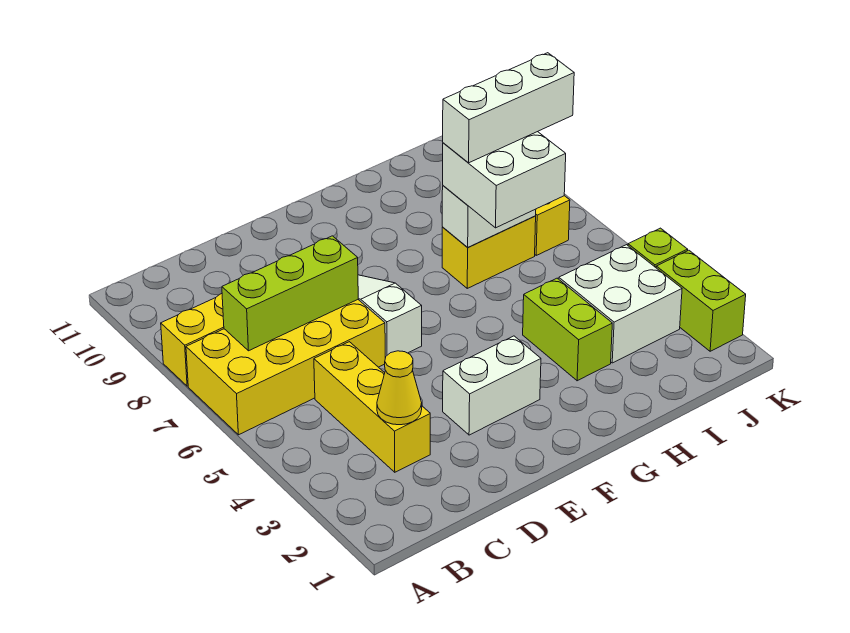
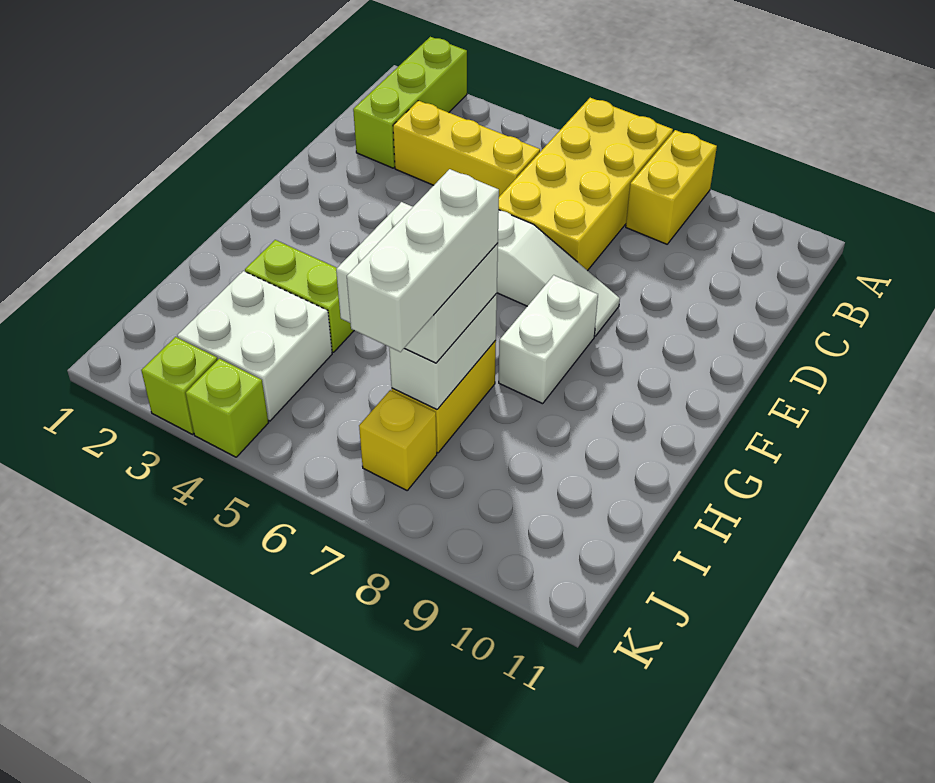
lime brick B7:D7 level 2 -> lime brick A2:C2 level 1
yellow cone C3 level 2 -> none
white brick E3:F3 level 1 -> white brick F8:G8 level 1
lime brick K2:K3 level 1 -> lime brick K3 level 1

